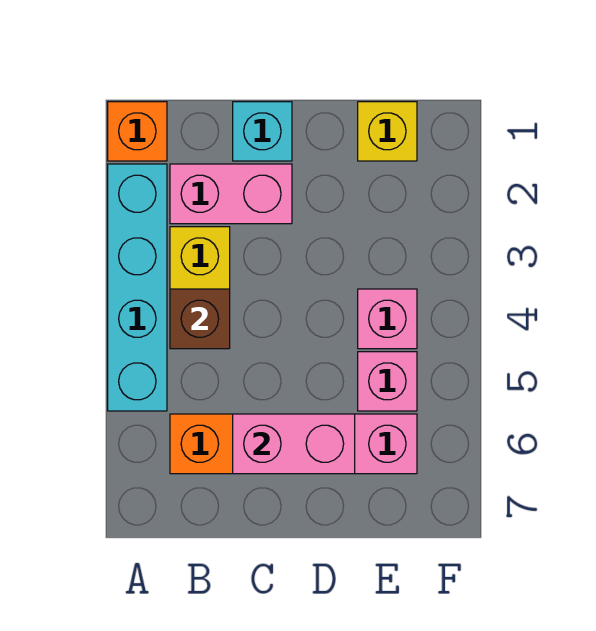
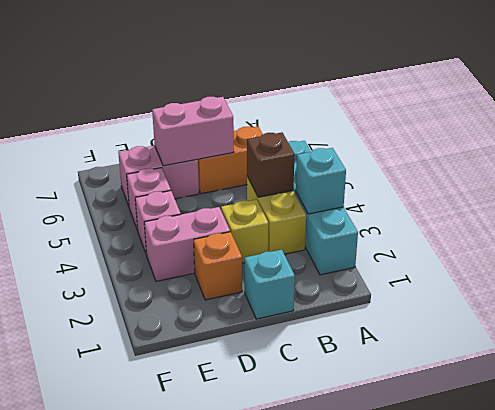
orange brick A1 level 1 -> orange brick D2 level 1
none -> cyan brick A3 level 2
pink brick B2:C2 level 1 -> pink brick D3:E3 level 1
yellow brick E1 level 1 -> yellow brick C3 level 1

